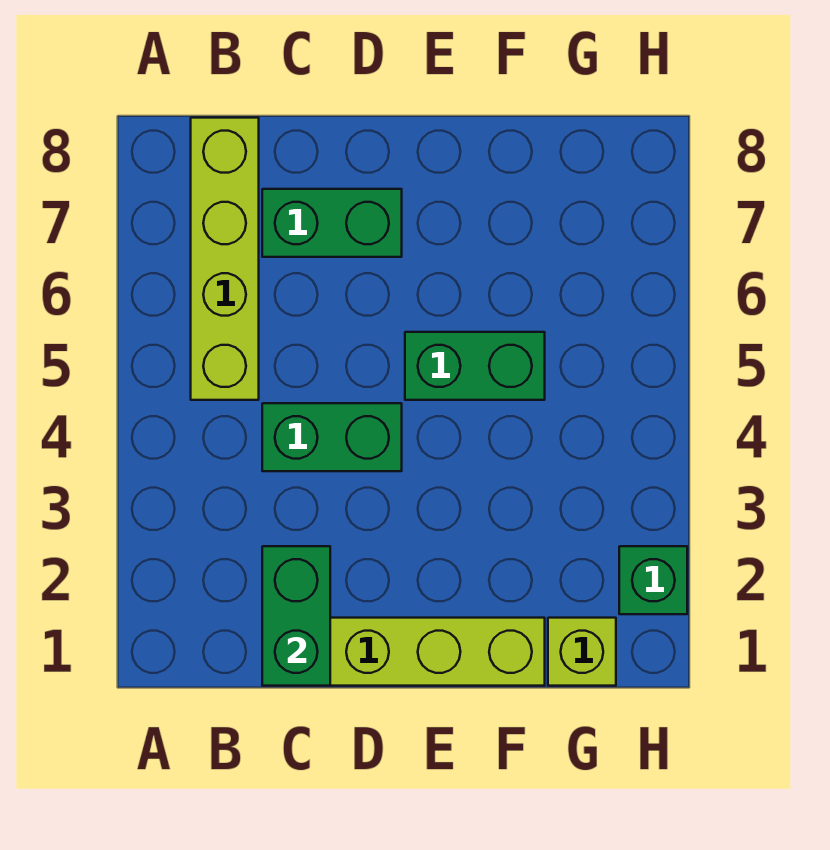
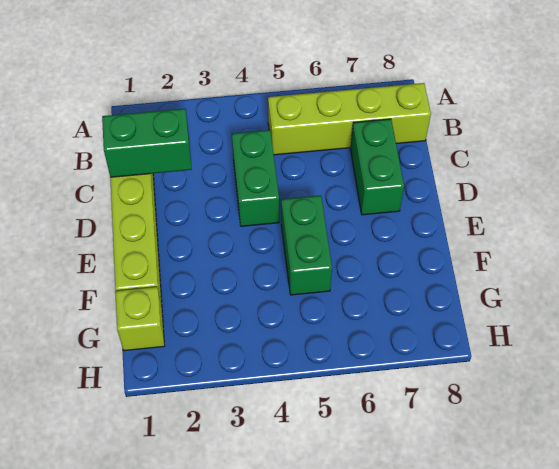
green brick H2 level 1 -> none

